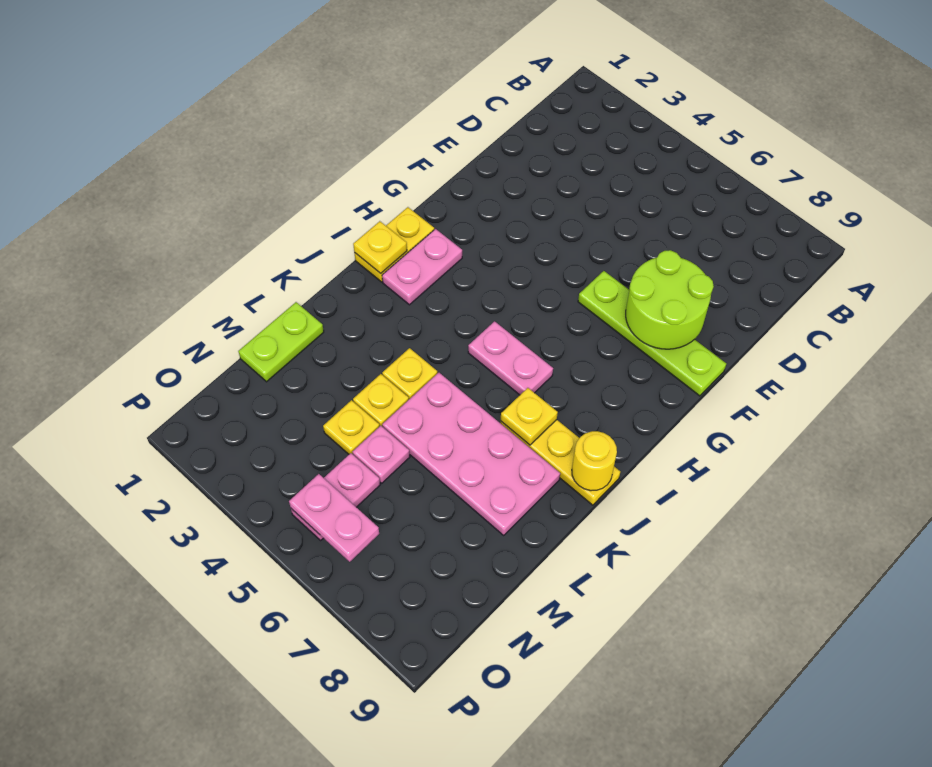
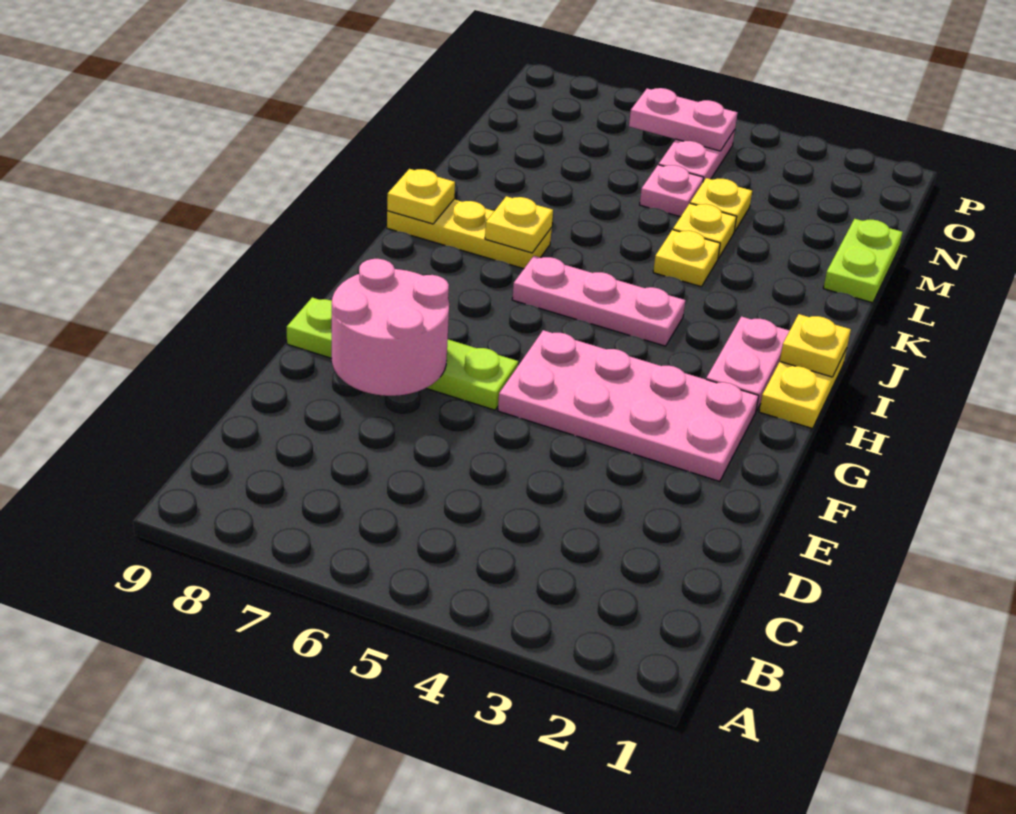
lime round brick E7:F8 level 2 -> pink round brick E7:F8 level 2
pink plate I5:I6 level 1 -> pink plate I4:I6 level 1
yellow round brick J9 level 2 -> yellow plate J9 level 2
pink plate K5:L8 level 1 -> pink plate F2:G5 level 1

